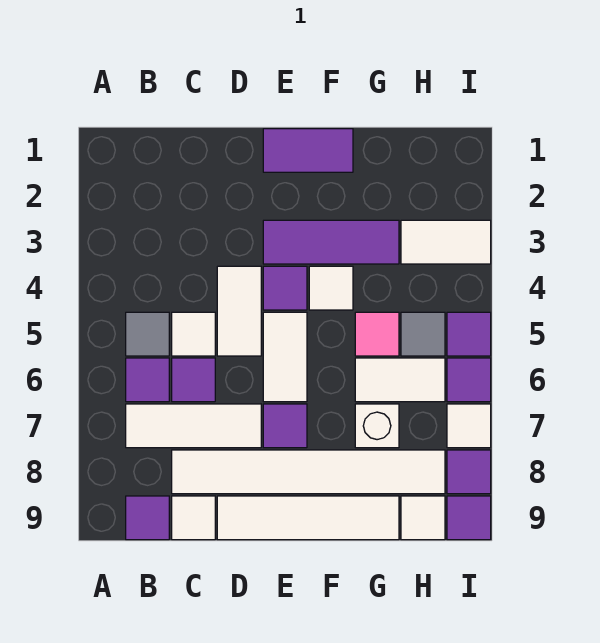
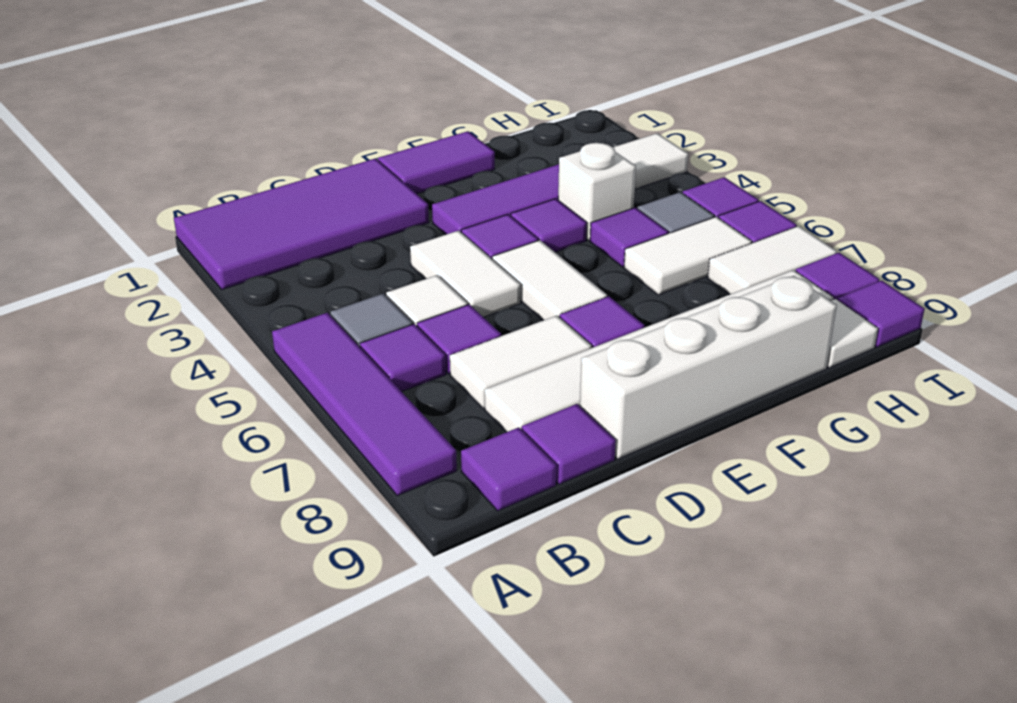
none -> purple tile A1:D2 level 1
none -> purple tile A5:A8 level 1
white tile B7:D7 level 1 -> white tile C7:D7 level 1
white tile C9 level 1 -> purple tile C9 level 1
white tile D9:G9 level 1 -> white brick D9:G9 level 1
white tile F4 level 1 -> purple tile F4 level 1
pink tile G5 level 1 -> purple tile G5 level 1
white brick G7 level 1 -> white brick G4 level 1
white tile I7 level 1 -> white tile H7:I7 level 1

